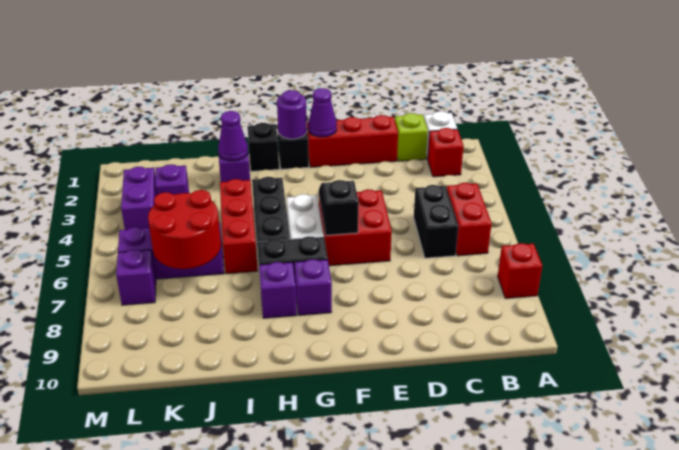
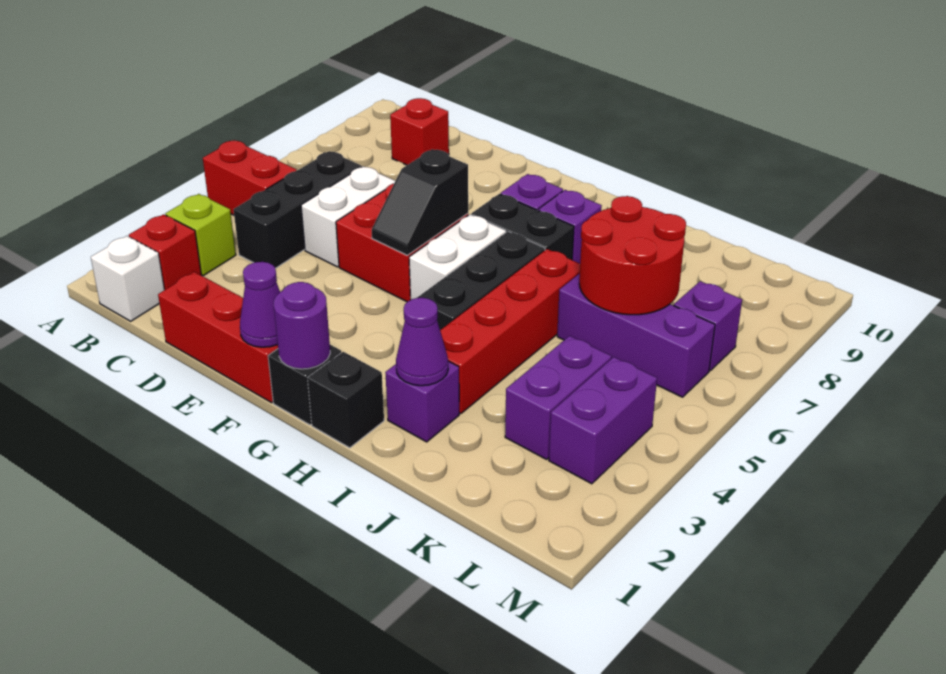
red brick A8 level 1 -> red brick C9 level 1
red brick B5:B6 level 1 -> red brick A5:B5 level 1
lime brick C1 level 1 -> lime brick B3 level 1
black brick C5:C6 level 1 -> black brick C4:C6 level 1
none -> white brick D5:D6 level 1
red brick I4:I6 level 1 -> red brick I3:I6 level 1
purple brick K3 level 1 -> purple brick K3:K4 level 1

